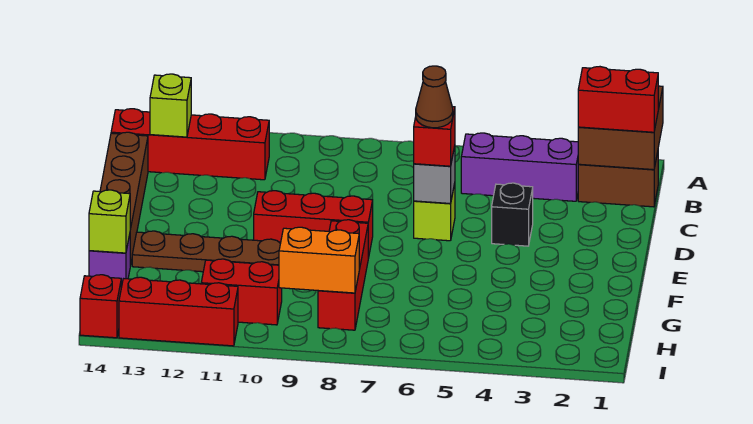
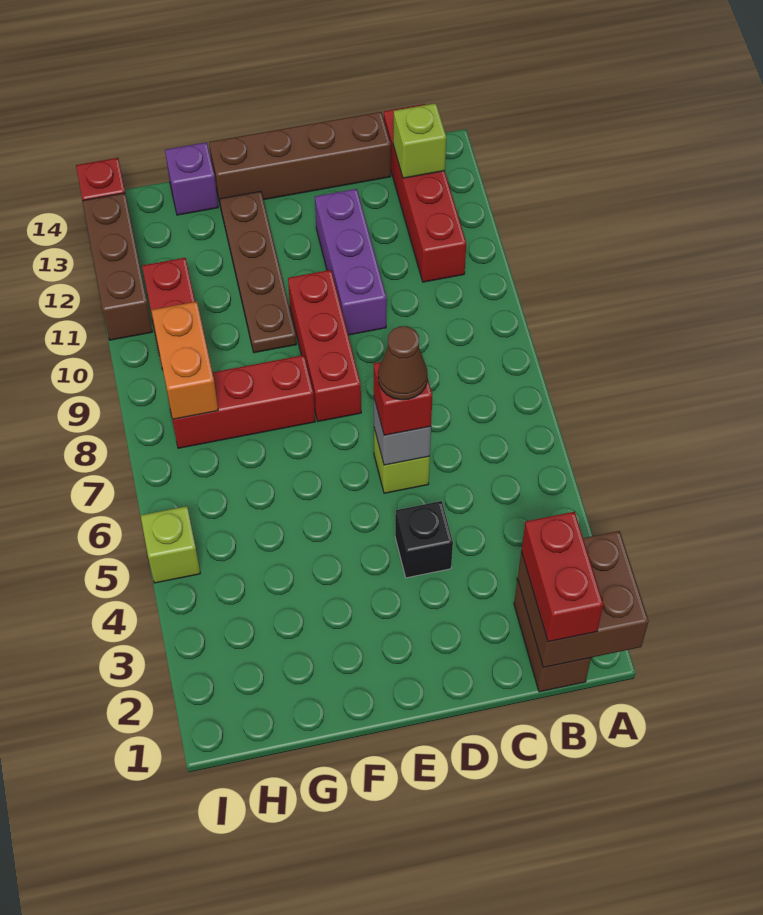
purple brick B3:B5 level 1 -> purple brick D10:D12 level 1
lime brick G14 level 2 -> lime brick I5 level 1
red brick I11:I13 level 1 -> brown brick I11:I13 level 1

